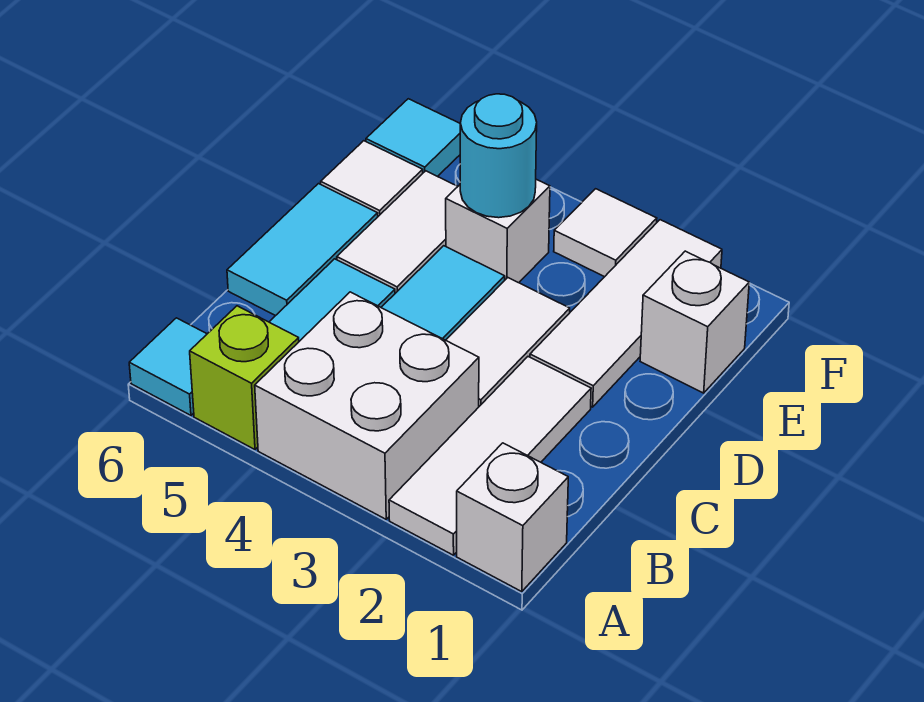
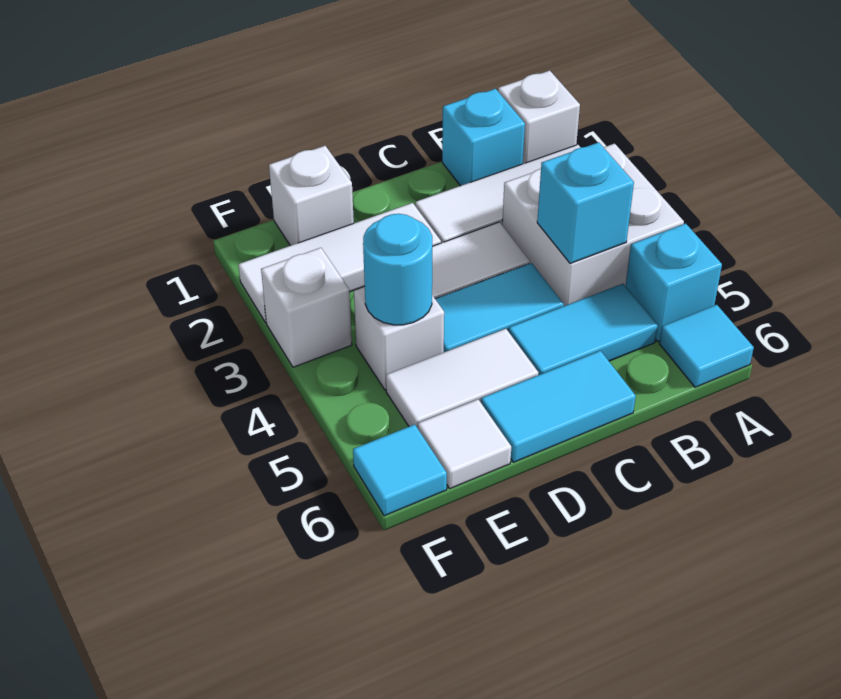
lime brick A5 level 1 -> cyan brick A5 level 1
none -> cyan brick B1 level 1
none -> cyan brick B4 level 2
white tile F3 level 1 -> white brick F3 level 1

